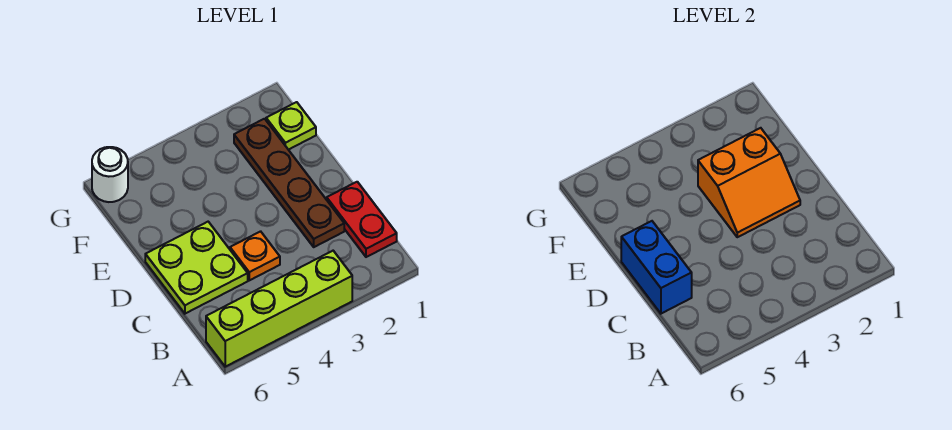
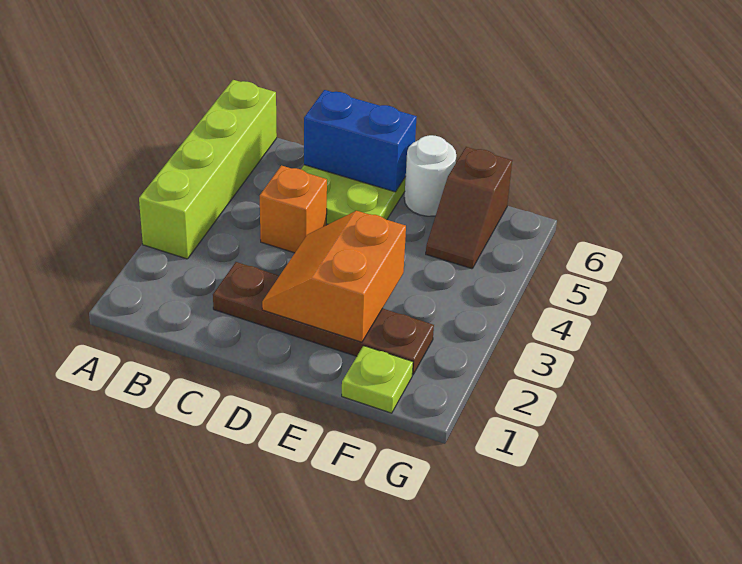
red plate B1:C1 level 1 -> none
orange plate C4 level 1 -> orange brick C4 level 1
none -> brown slope F5:F6 level 1 top 6
white round brick G6 level 1 -> white round brick E6 level 1

